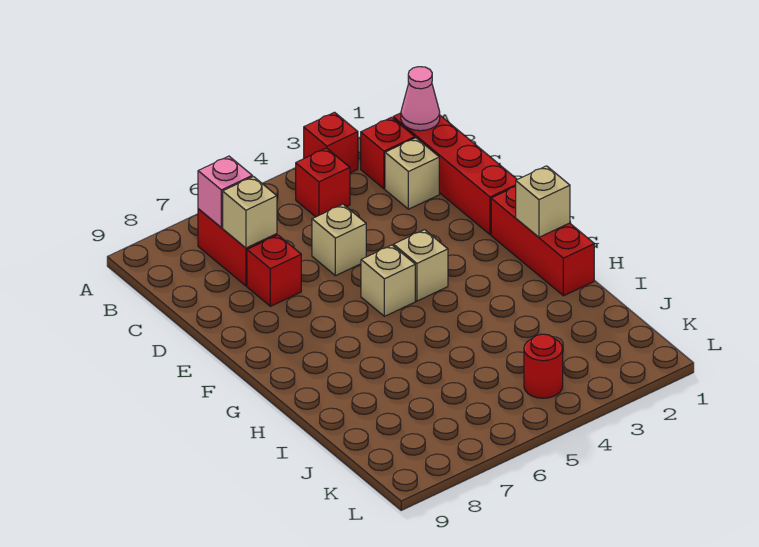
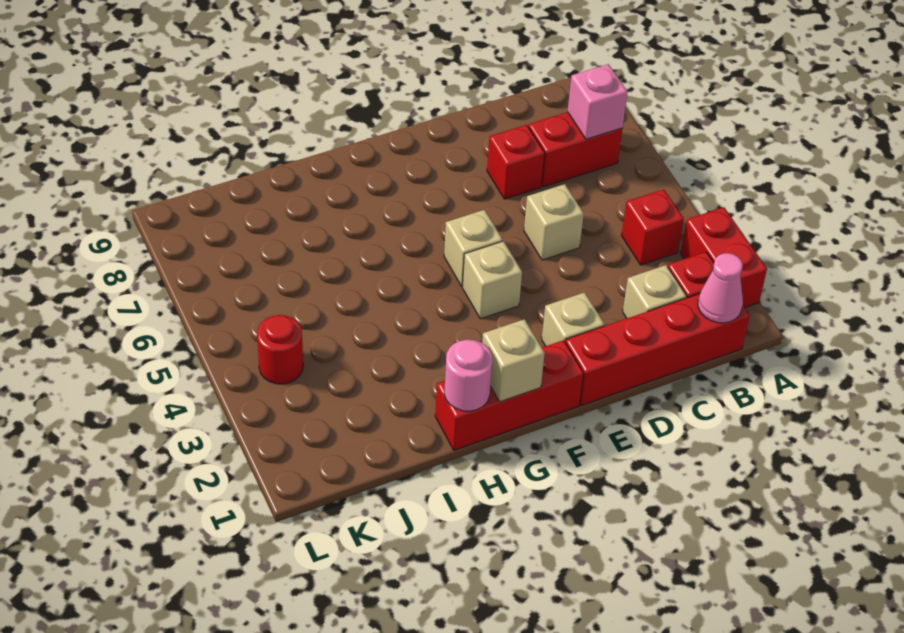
red brick A3 level 1 -> red brick A2:A3 level 1
tan brick C7 level 2 -> tan brick E2 level 1
none -> pink round brick H1 level 2

